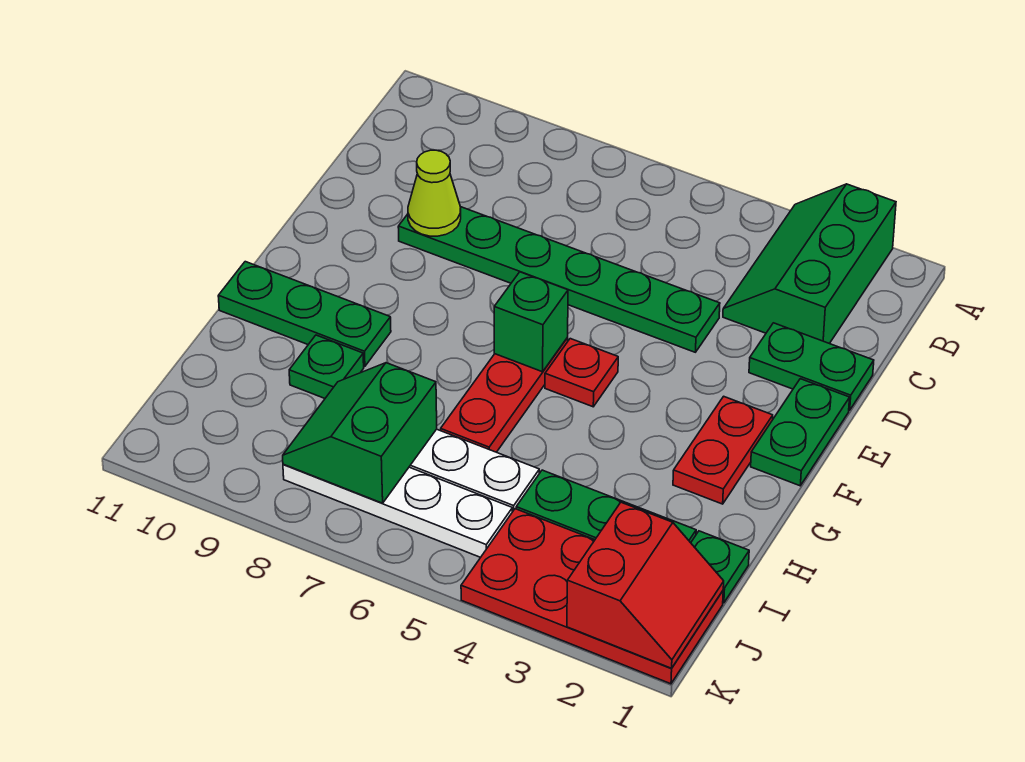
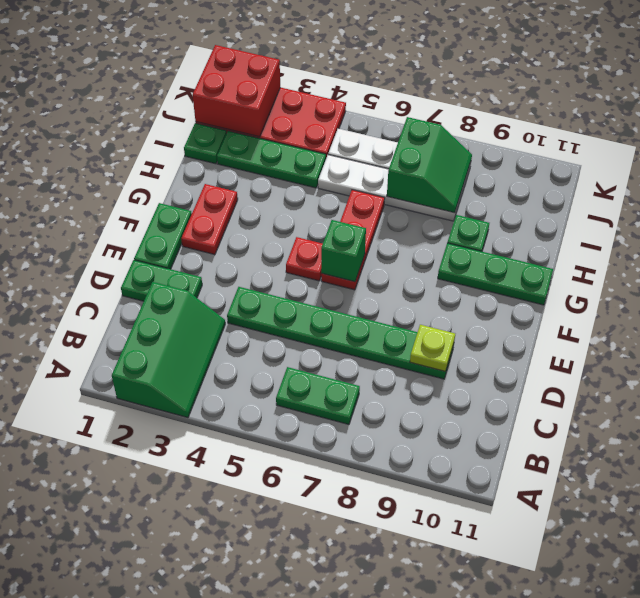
none -> green plate B6:B7 level 1
lime cone D9 level 2 -> lime plate D9 level 2
red slope J1:K2 level 2 top 2 -> red brick J1:K2 level 2

